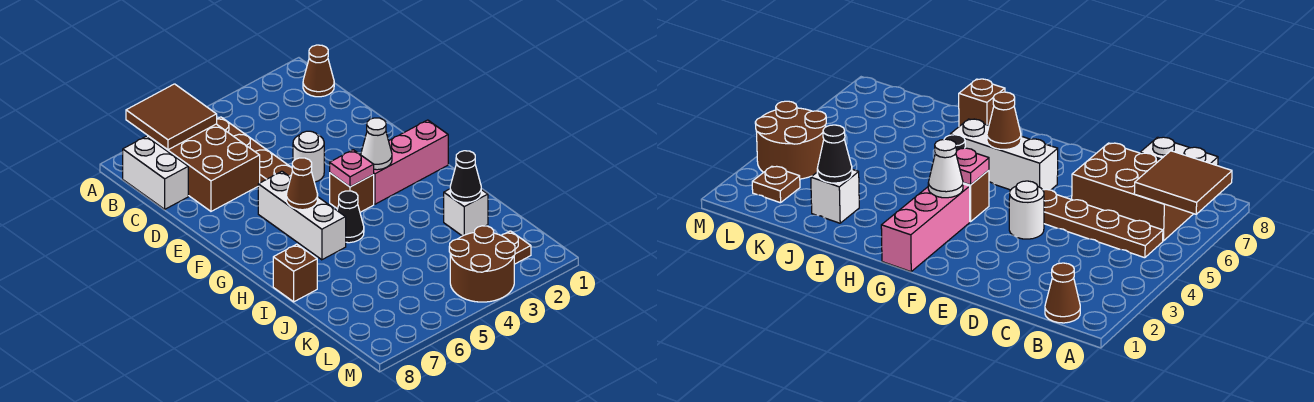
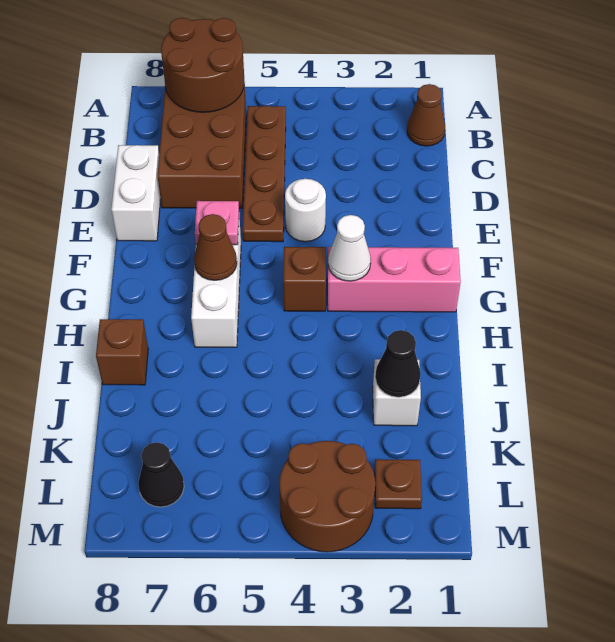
brown tile A6:B7 level 2 -> brown round brick A6:B7 level 2
white brick B8:C8 level 1 -> white brick D8:E8 level 1
pink plate G4 level 2 -> pink plate F6 level 2
black cone H5 level 1 -> black cone L7 level 1

